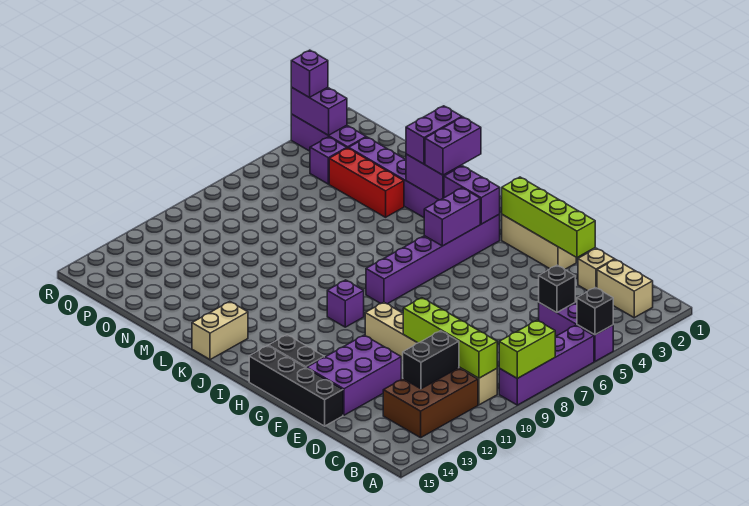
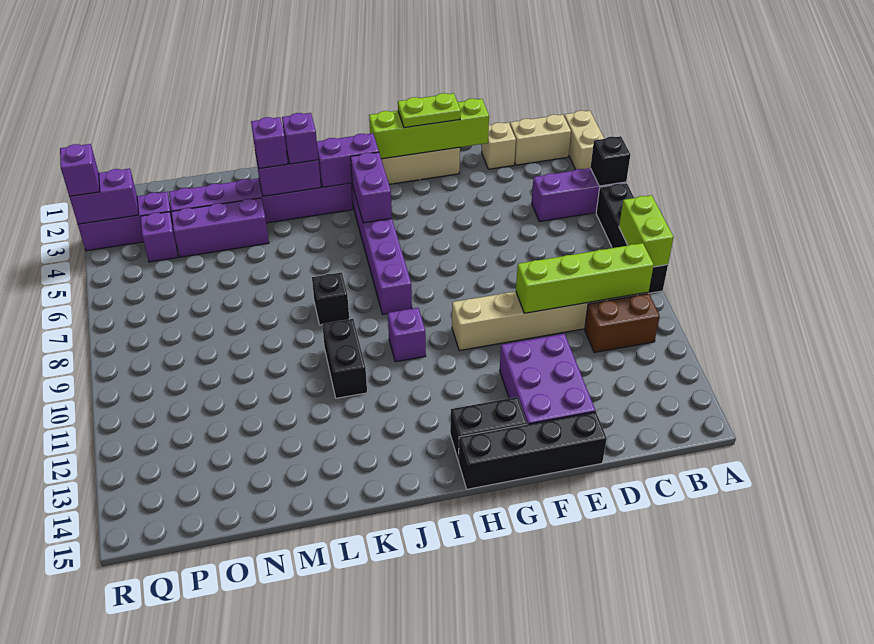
purple brick A6:A9 level 1 -> black brick A6:A9 level 1
brown brick B11:C13 level 1 -> brown brick B11:C11 level 1
black brick C5 level 2 -> black brick K8 level 1
black brick C11:C12 level 2 -> black brick K10:K11 level 1
none -> lime plate F2:G2 level 3
purple brick K2:K3 level 3 -> purple brick K3 level 3
tan brick K14:K15 level 1 -> tan brick A2:A3 level 1
purple brick L2:L3 level 3 -> purple brick L3 level 3
red brick M4:O4 level 1 -> purple brick M4:O4 level 1

